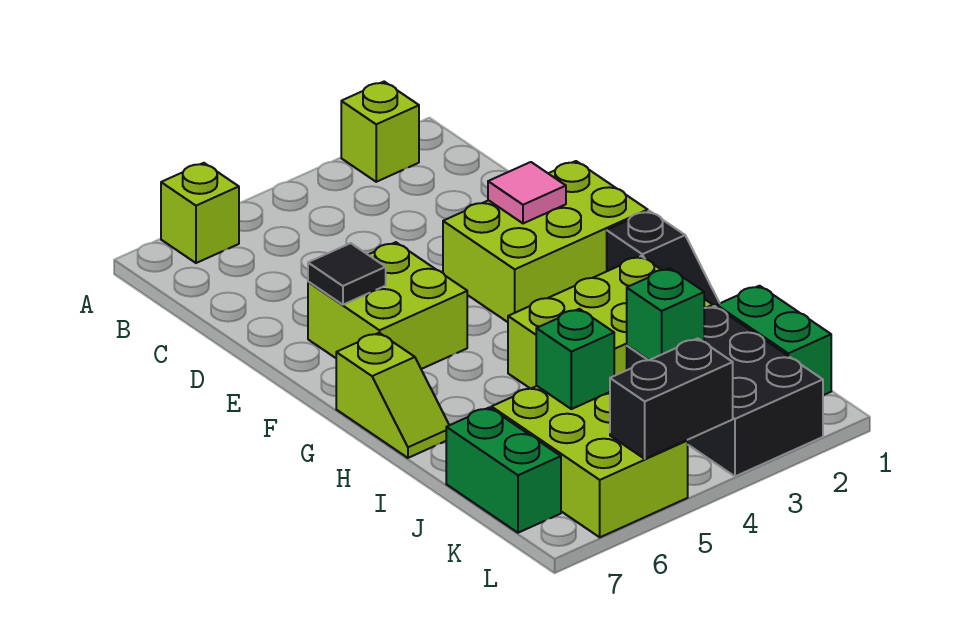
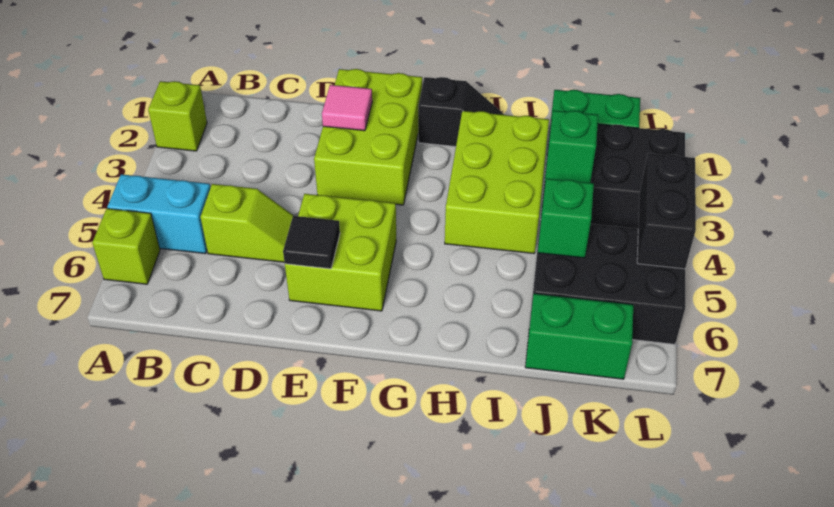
none -> cyan brick A5:B5 level 1
lime slope G7:H7 level 1 top G -> lime slope C5:D5 level 1 top C
lime brick J5:L6 level 1 -> black brick J5:L6 level 1

